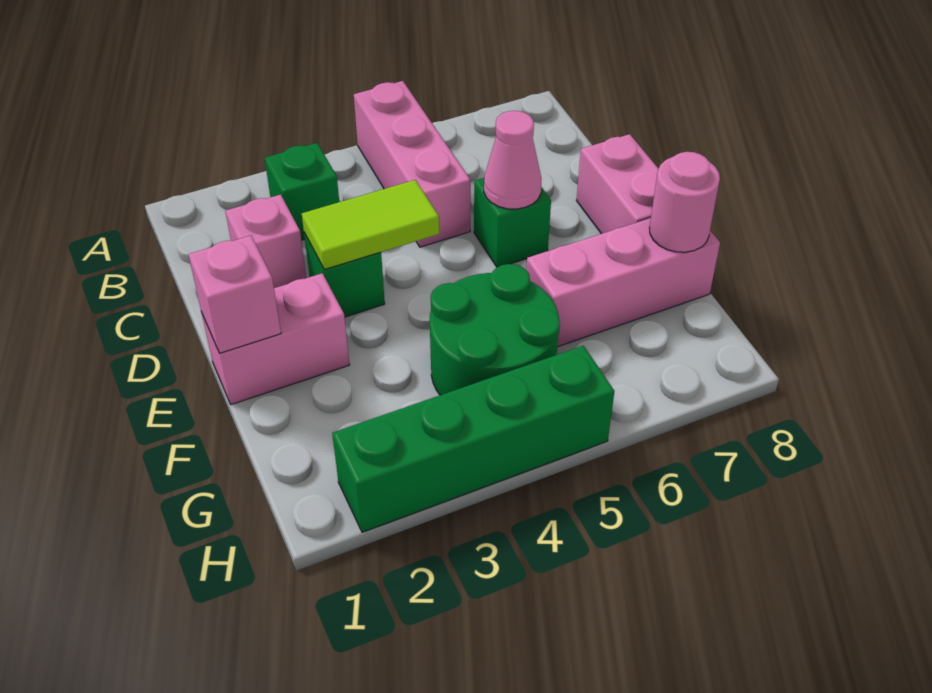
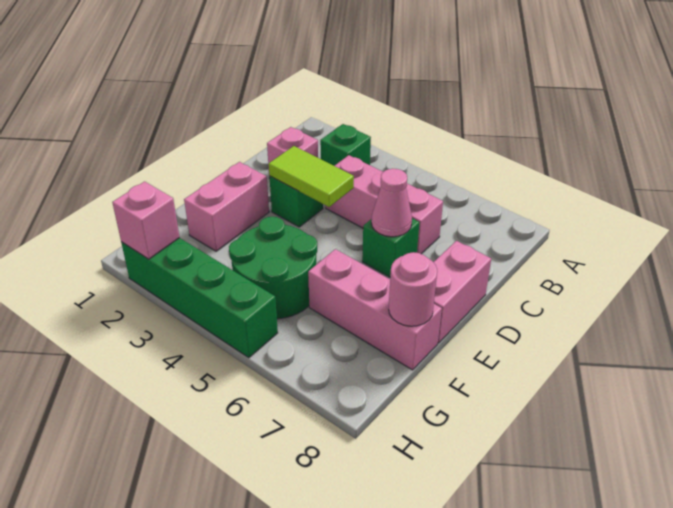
pink brick A5:C5 level 1 -> pink brick C4:C6 level 1
pink brick E1:E2 level 1 -> pink brick E2:F2 level 1
pink brick E1 level 2 -> pink brick H2 level 2

